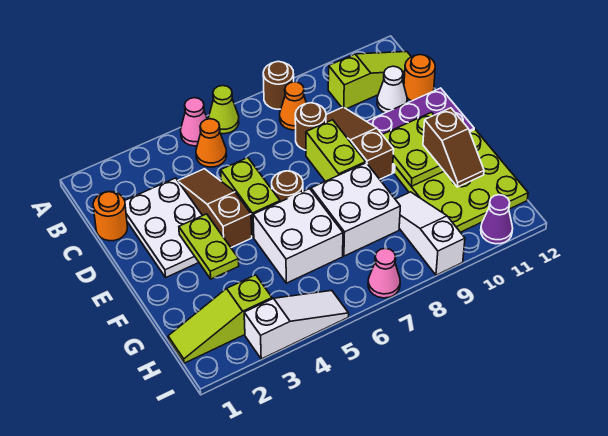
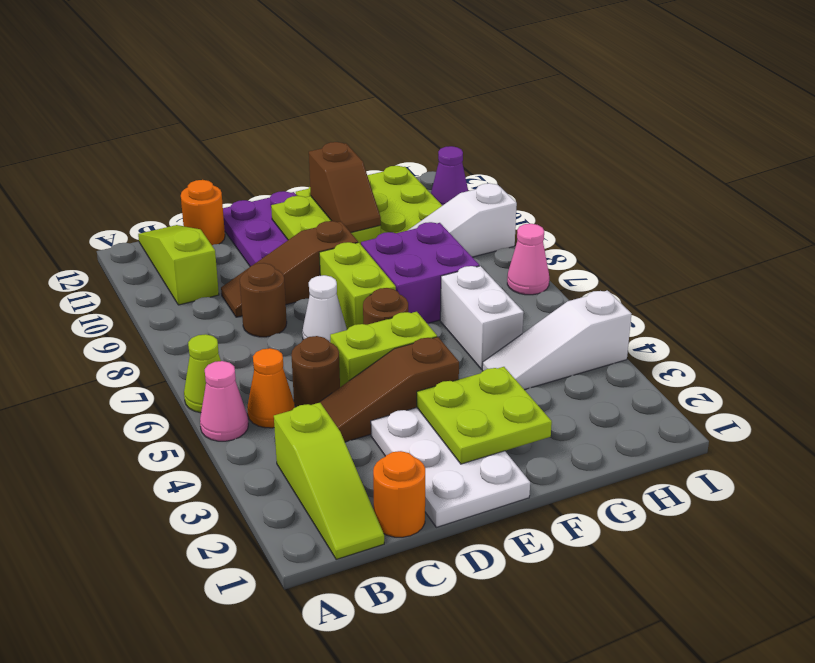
brown round brick A8 level 1 -> brown round brick C5 level 1
orange cone B8 level 1 -> none
white plate C2:E3 level 1 -> white plate D1:E3 level 1
white cone C11 level 1 -> white cone D7 level 1
lime brick D8:E8 level 1 -> lime brick E7:E8 level 1
lime plate E3:F3 level 2 -> lime plate E2:F3 level 2
white brick F5:G6 level 1 -> white brick G5:G6 level 1
white brick F7:G8 level 1 -> purple brick F7:G8 level 1
brown slope F11:G11 level 3 top F -> brown slope F10:F11 level 3 top 11
lime slope H1:H3 level 1 top 3 -> lime slope B1:B3 level 1 top 3
white slope I3:I5 level 1 top 3 -> white slope G4:I4 level 1 top I

